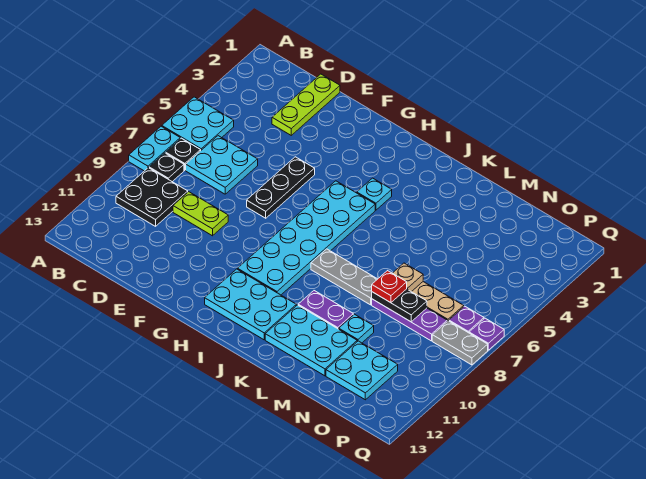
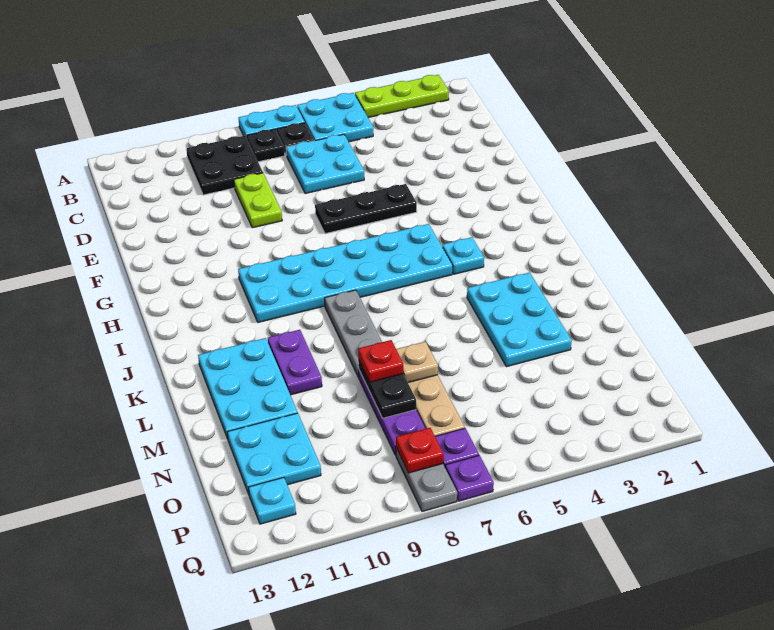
lime plate D1:D3 level 1 -> lime plate A2:A4 level 1
cyan plate H11:J12 level 1 -> cyan plate K3:M4 level 1
cyan plate M10 level 1 -> cyan plate P12 level 1
none -> red plate P8 level 2

